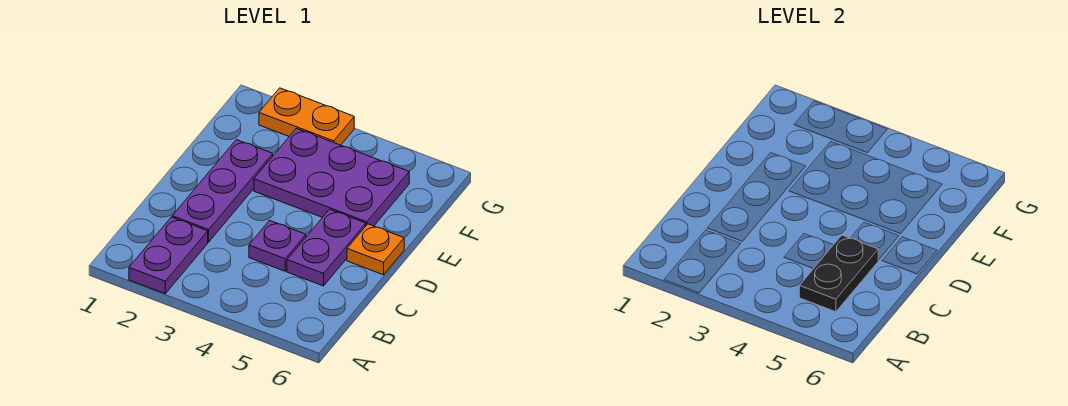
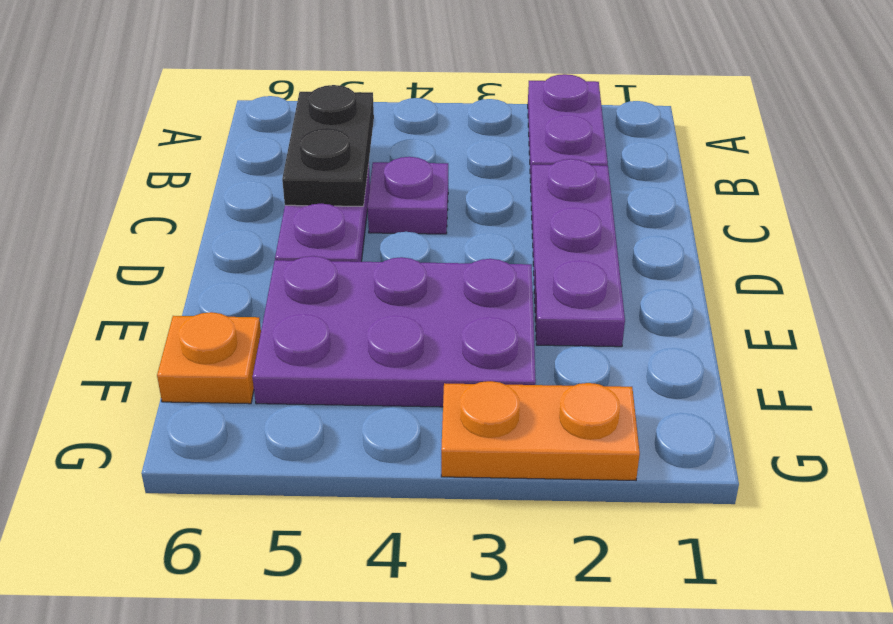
orange plate D6 level 1 -> orange plate F6 level 1

